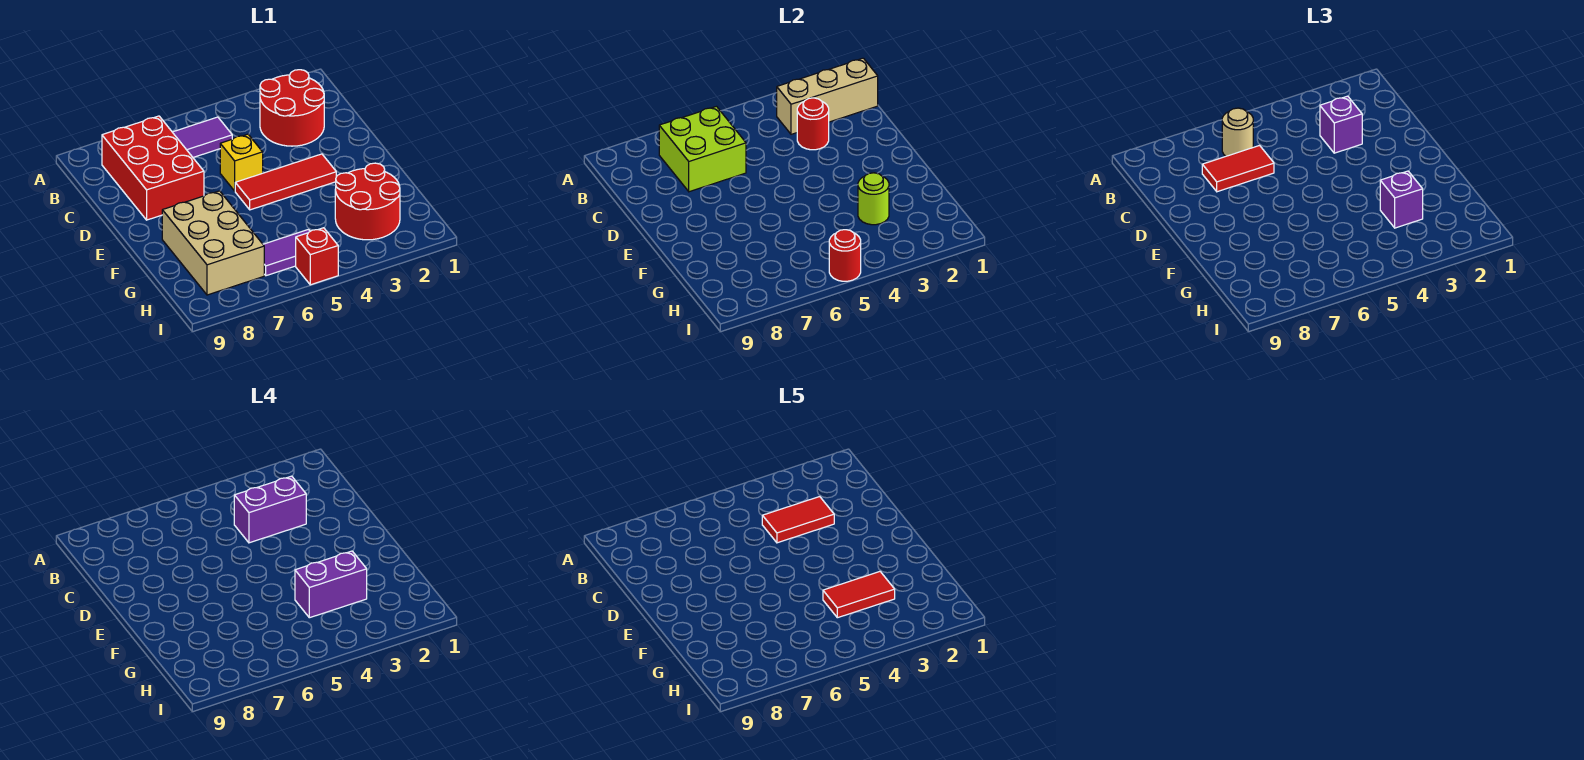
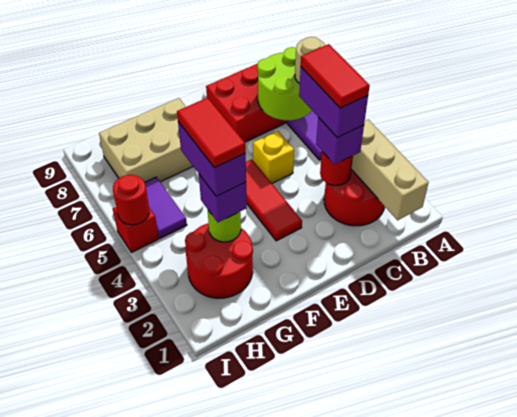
lime brick B6:C7 level 2 -> lime round brick B6:C7 level 2
red tile C6:C7 level 3 -> none

